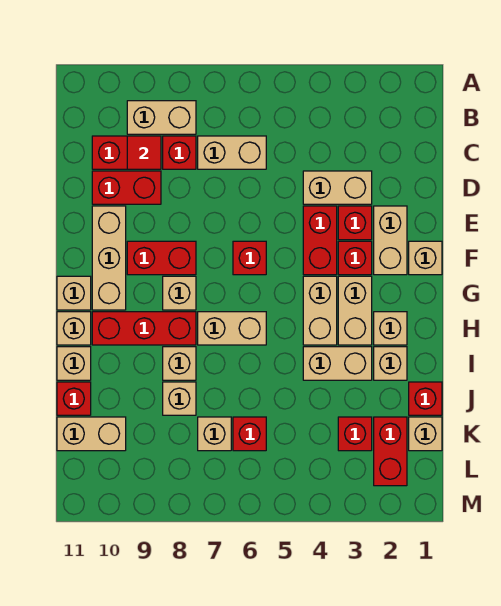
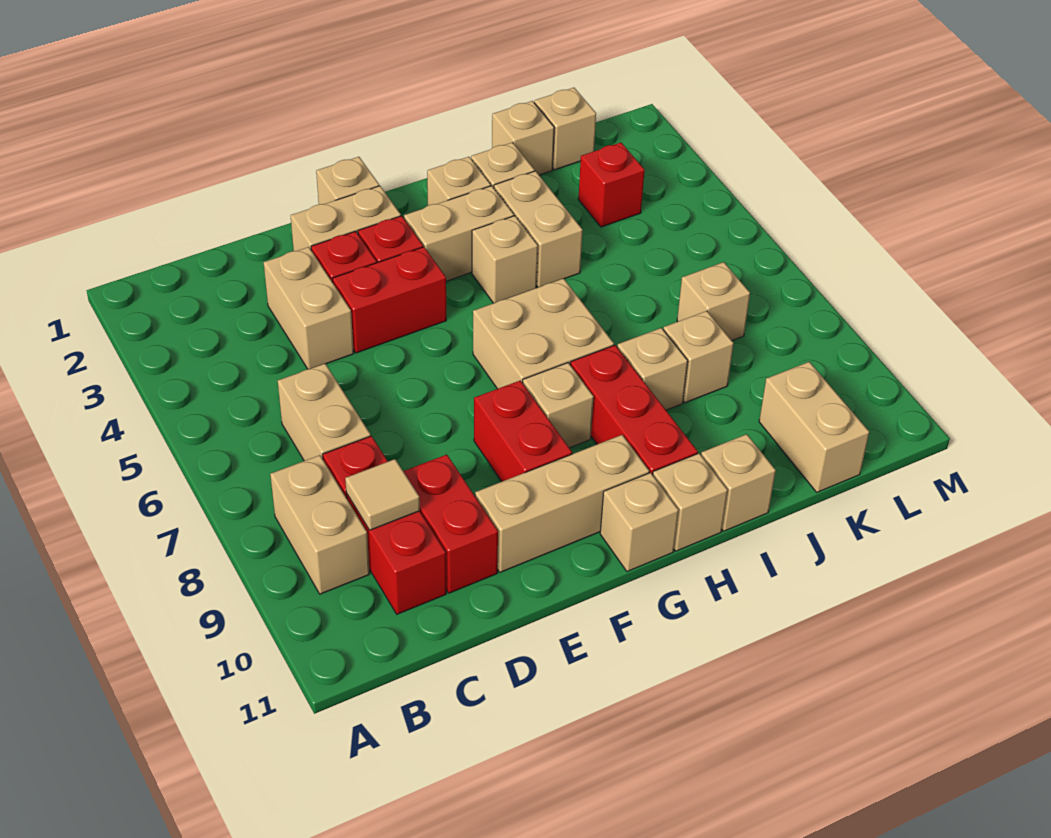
red tile C9 level 2 -> tan tile C9 level 2
red brick F6 level 1 -> none
tan brick G4:H4 level 1 -> tan brick H4 level 1
tan brick H6:H7 level 1 -> tan brick G6:H7 level 1
red brick J1 level 1 -> tan brick J1 level 1
red brick J11 level 1 -> none
red brick K2:L2 level 1 -> none
red brick K6 level 1 -> none

